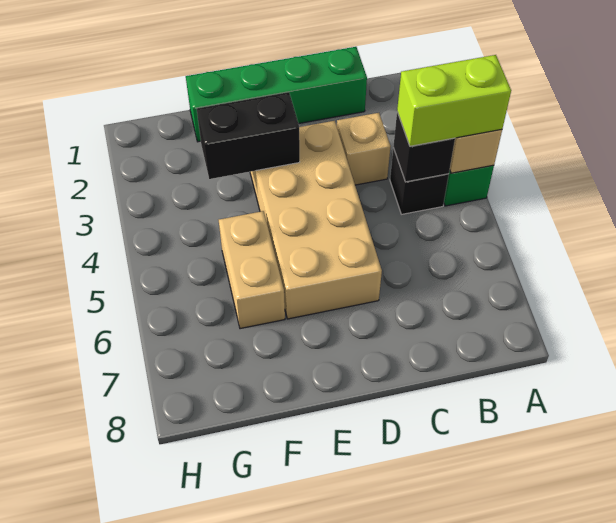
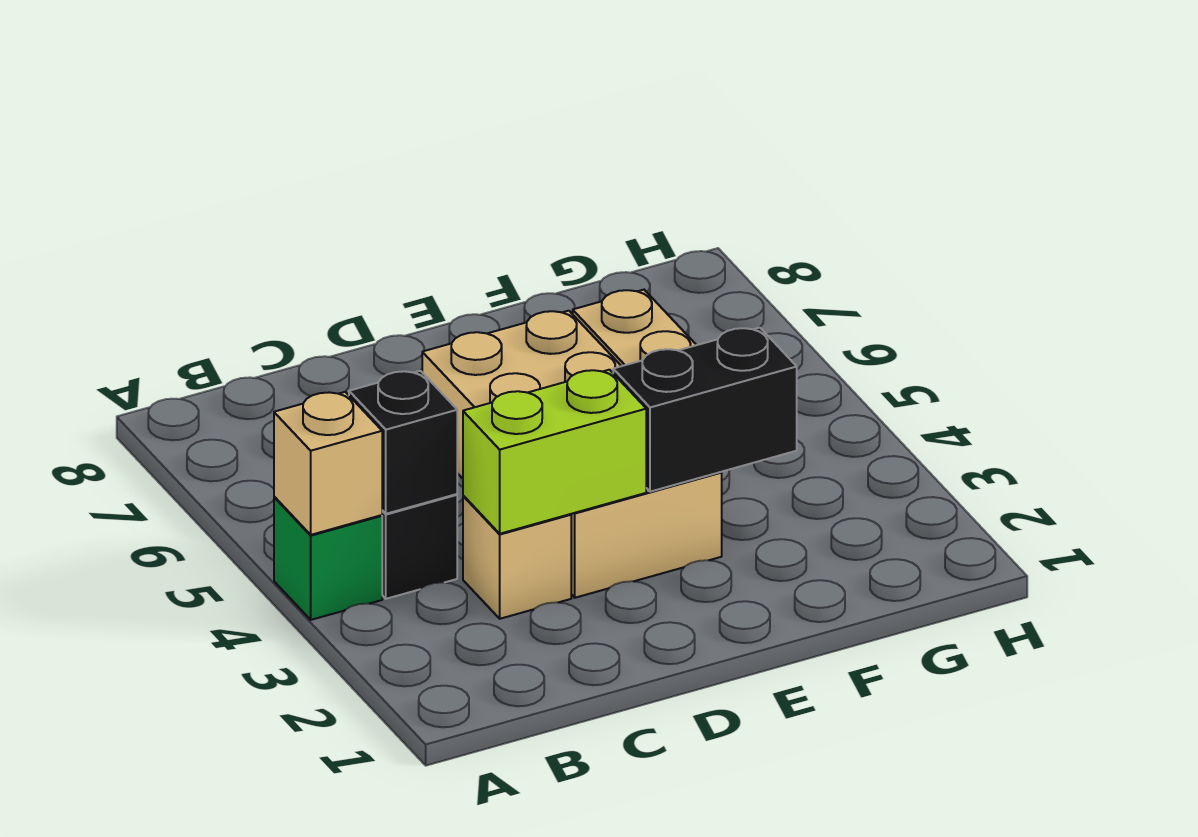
lime brick A4:B4 level 3 -> lime brick C3:D3 level 2
green brick C1:F1 level 1 -> none

